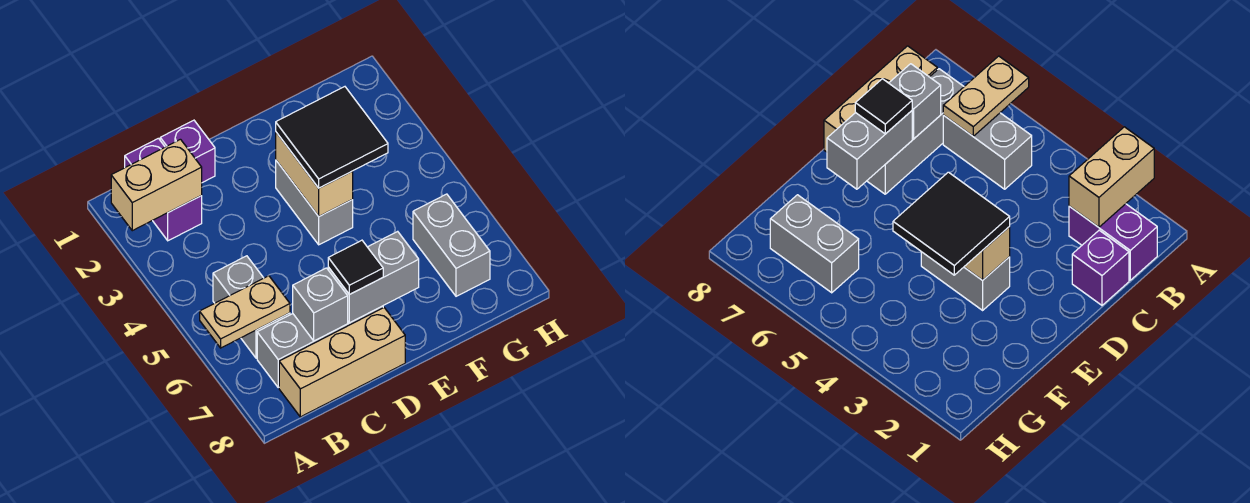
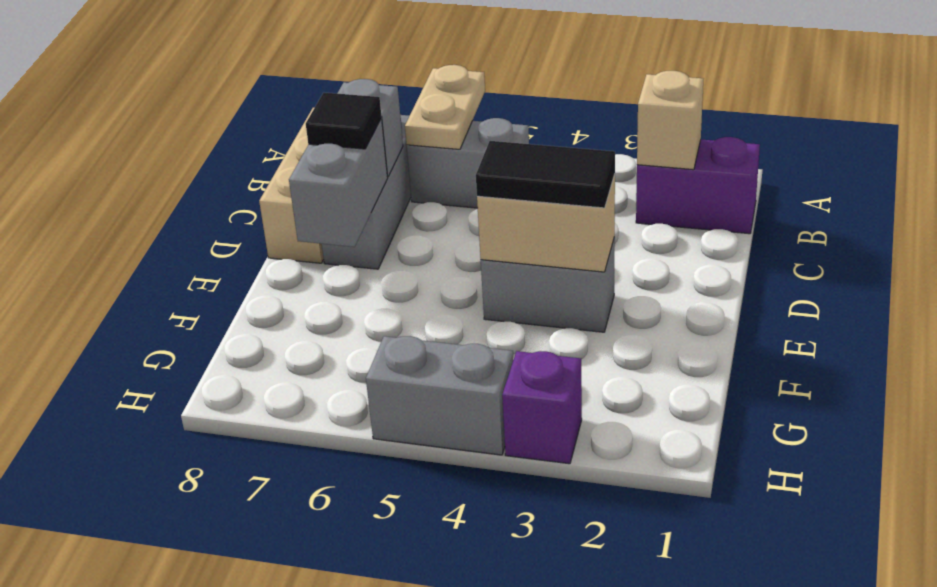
tan brick A2:B2 level 2 -> tan brick B2 level 2
purple brick C1 level 1 -> purple brick H3 level 1
black tile E3:F4 level 3 -> black tile E3:E4 level 3
grey brick G6:G7 level 1 -> grey brick H4:H5 level 1

